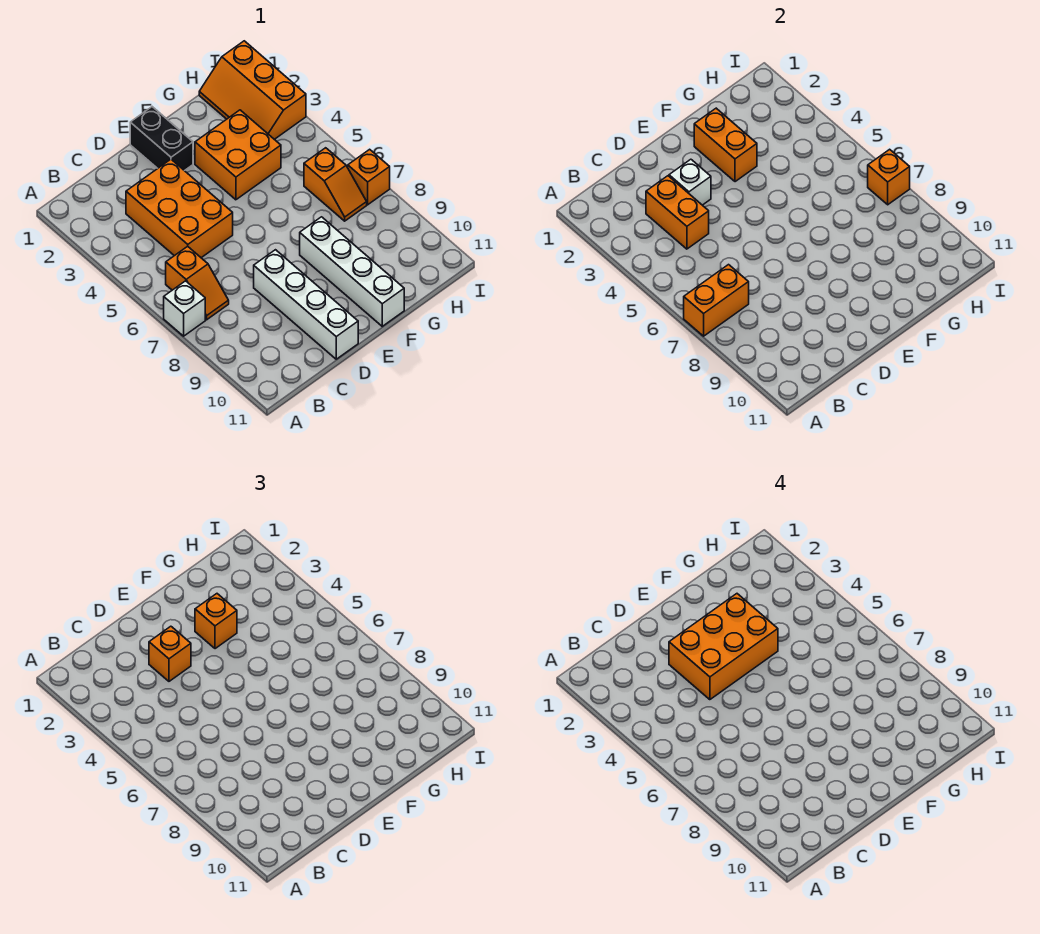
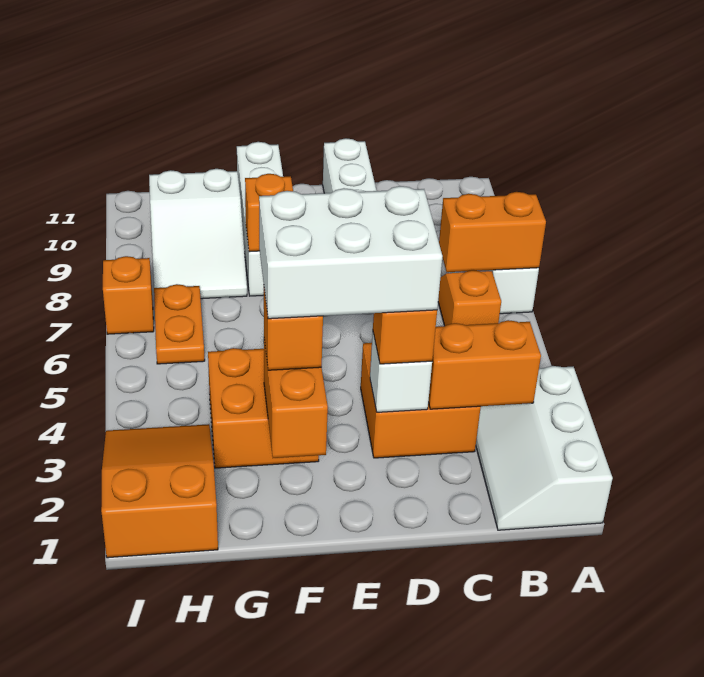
none -> white slope A1:B3 level 1 top A
orange brick C3:D5 level 1 -> orange brick C3:D4 level 1
orange brick C3:C4 level 2 -> orange brick B3:C3 level 2
orange brick D3:F4 level 4 -> white brick D3:F4 level 4
black brick E1:E2 level 1 -> none
none -> white slope G8:H10 level 1 top 10
orange slope H1:I3 level 1 top I -> orange slope H1:I3 level 1 top 1
orange slope H6:H7 level 1 top 6 -> orange plate H6:H7 level 1
orange brick I7 level 2 -> orange brick F8 level 2

